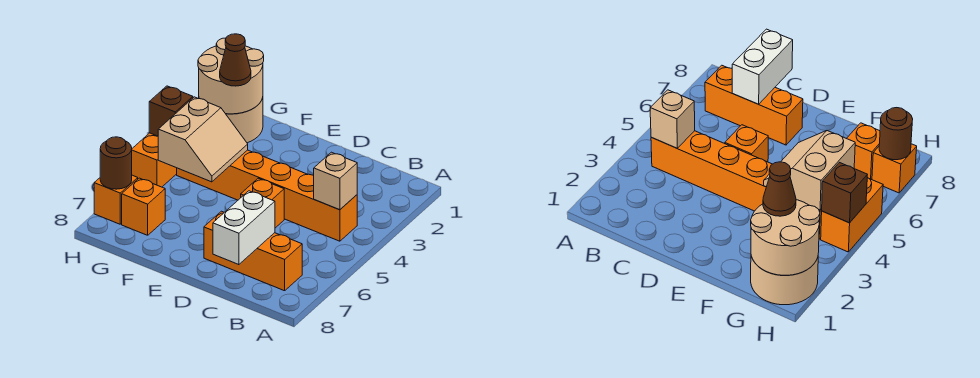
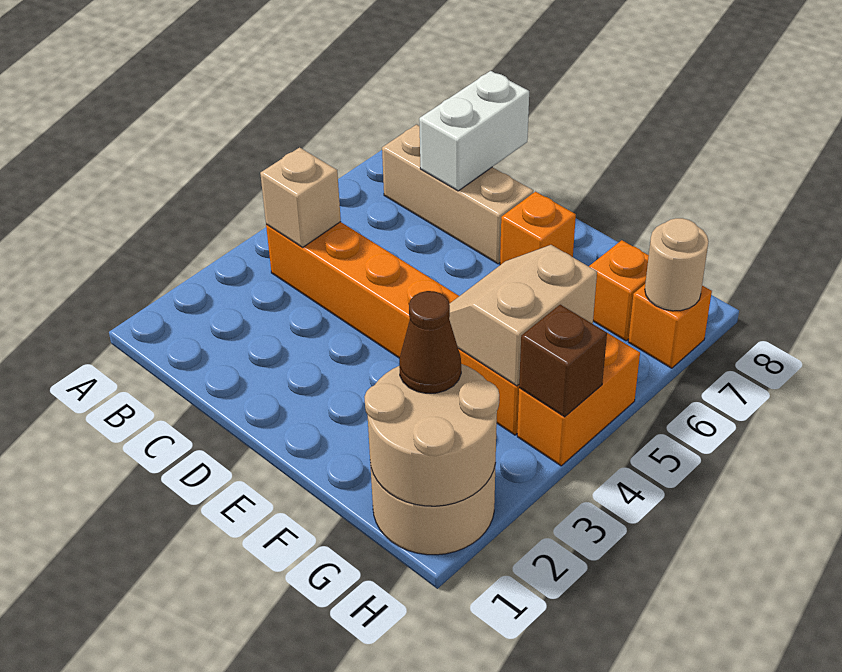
orange brick B7:D7 level 1 -> tan brick B7:D7 level 1
orange brick D5 level 1 -> orange brick E7 level 1
brown round brick H7 level 2 -> tan round brick H7 level 2

